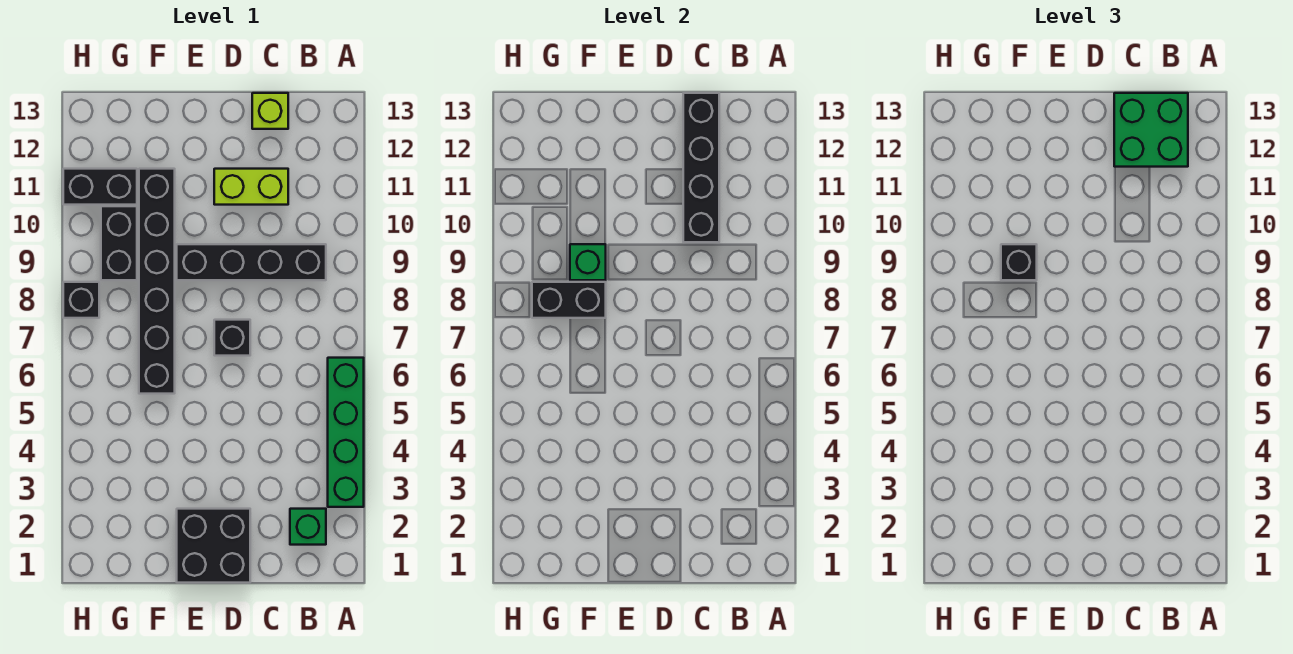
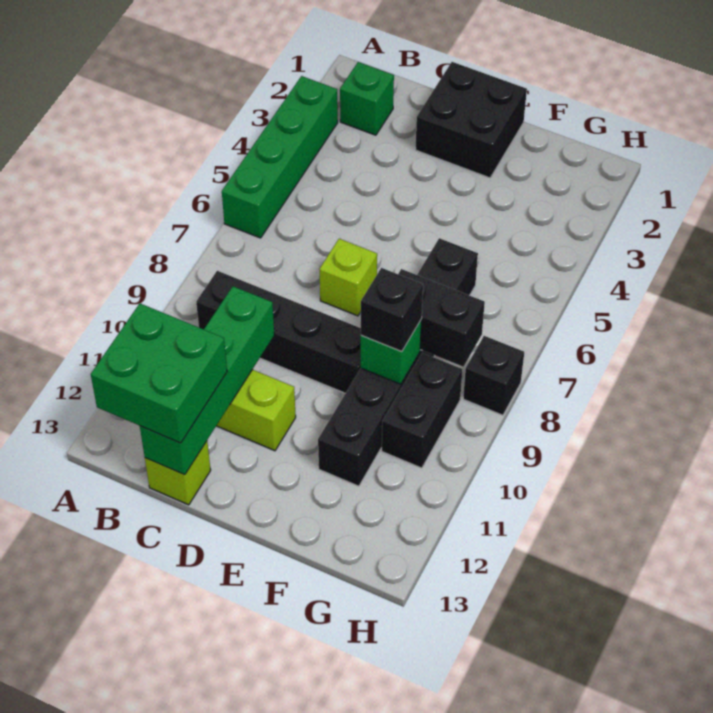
black brick C10:C13 level 2 -> green brick C10:C13 level 2
black brick D7 level 1 -> lime brick D7 level 1
black brick G11:H11 level 1 -> none

